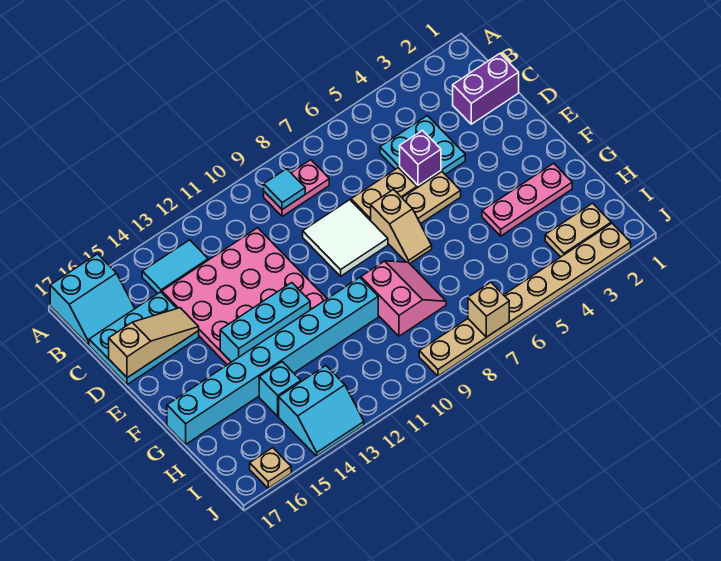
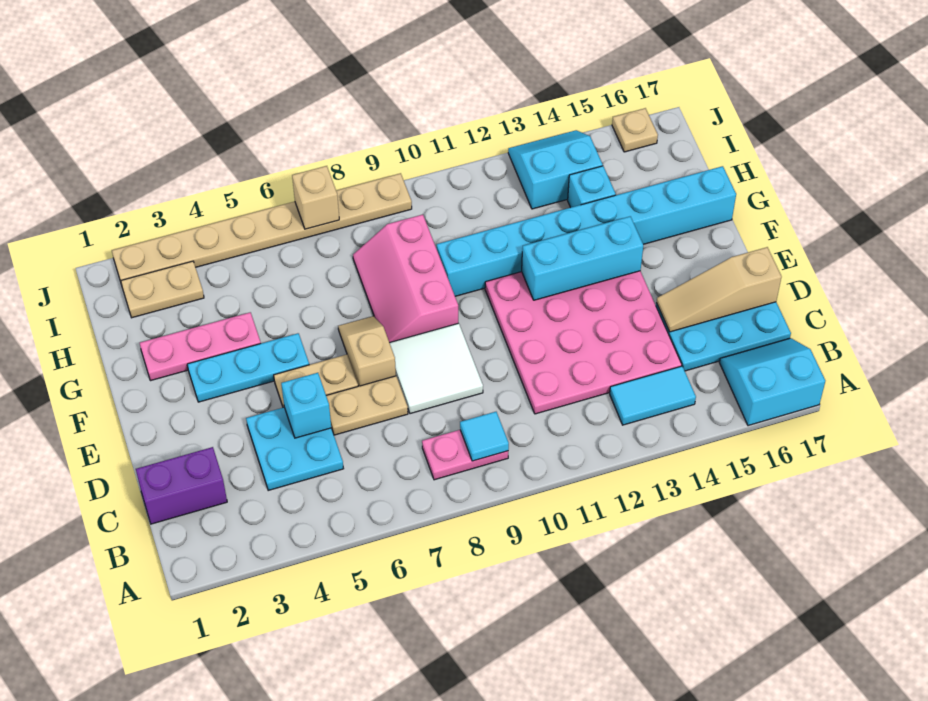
purple brick D5 level 2 -> cyan brick D5 level 2
none -> cyan plate F3:F5 level 1
pink slope G8:H9 level 1 top 9 -> pink slope F8:H9 level 1 top 9

